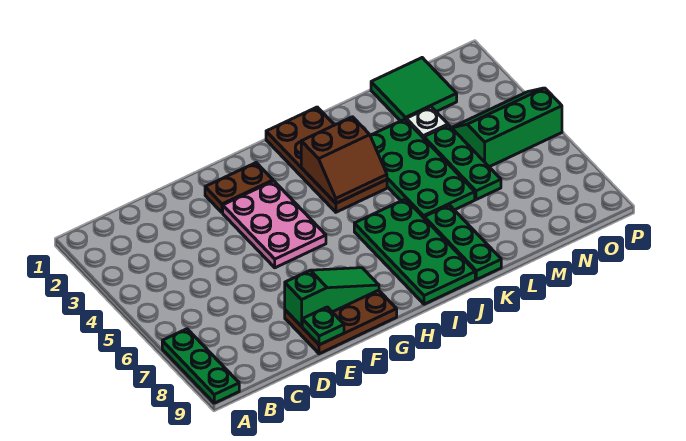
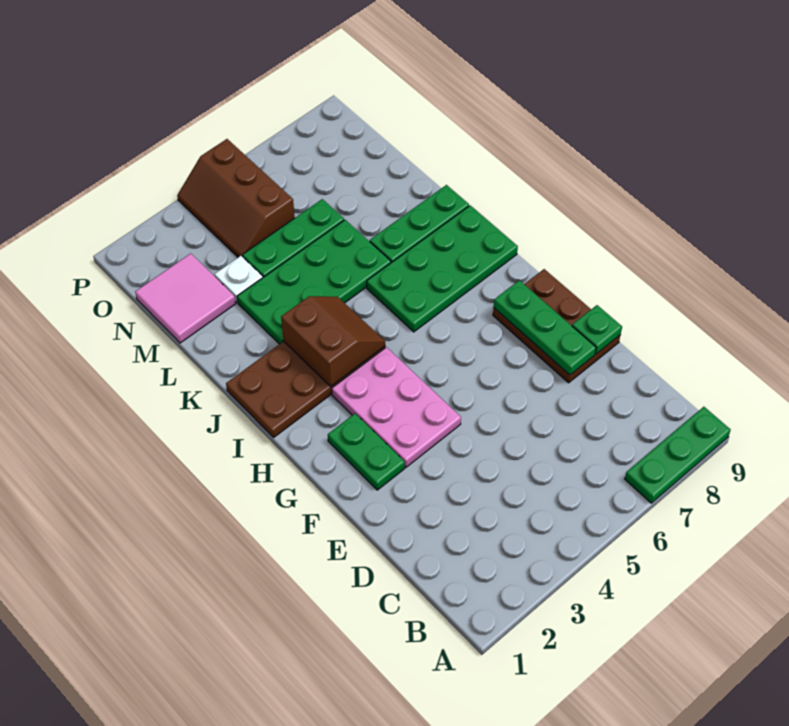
green slope E8:G8 level 2 top E -> green plate E8:G8 level 2
brown plate F2:G2 level 1 -> green plate F2:G2 level 1
pink plate F3:G5 level 1 -> pink plate F3:H4 level 1
green tile M1:N2 level 1 -> pink tile M1:N2 level 1
green slope N4:P5 level 1 top 5 -> brown slope N4:P5 level 1 top 5

